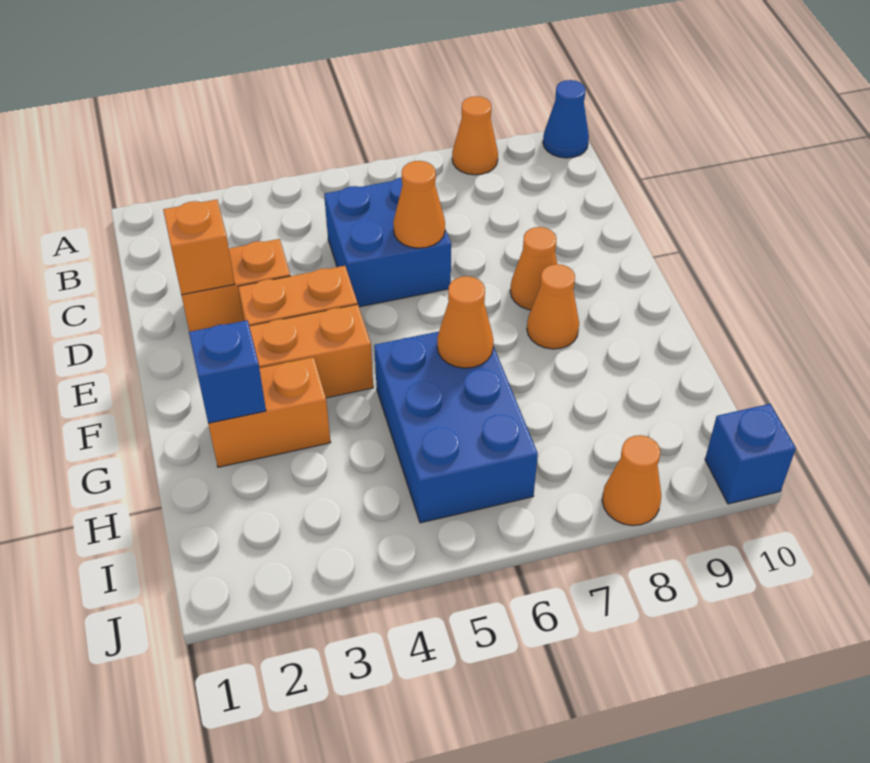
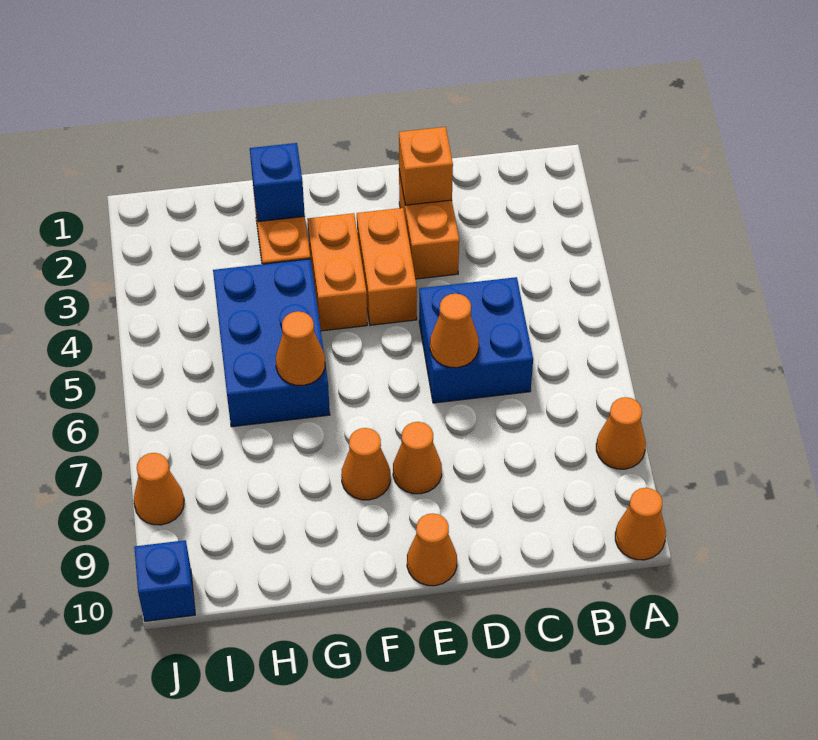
blue cone A10 level 1 -> orange cone A10 level 1
none -> orange cone E10 level 1
blue brick G5:I6 level 1 -> blue brick G4:H6 level 1

